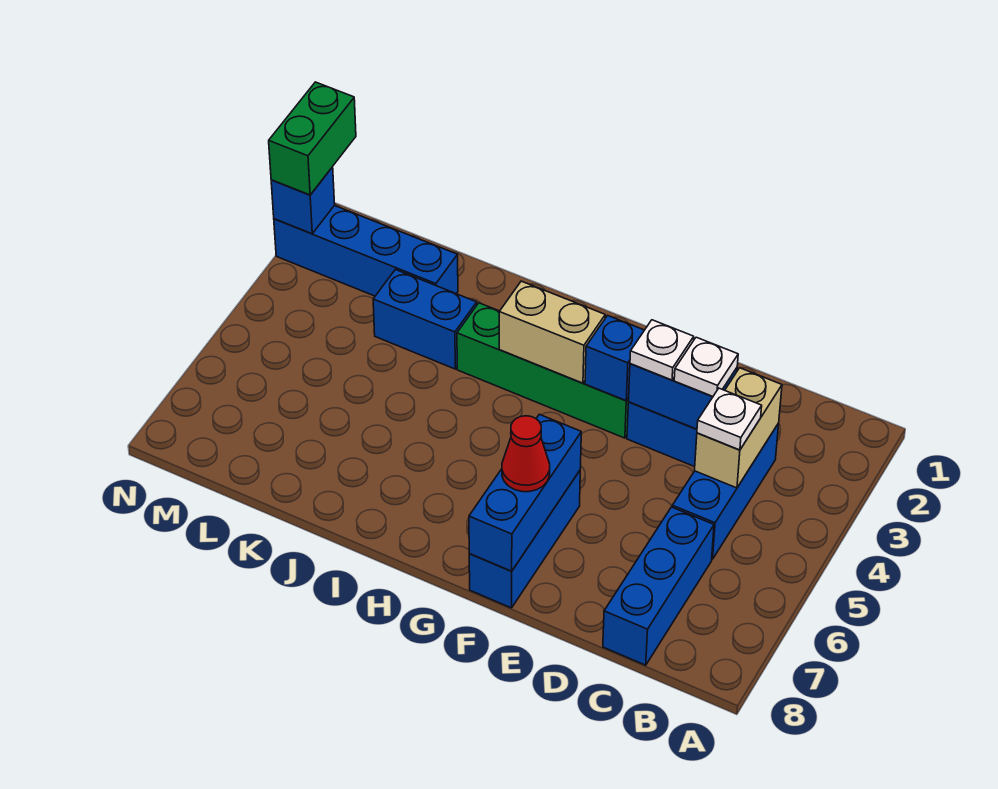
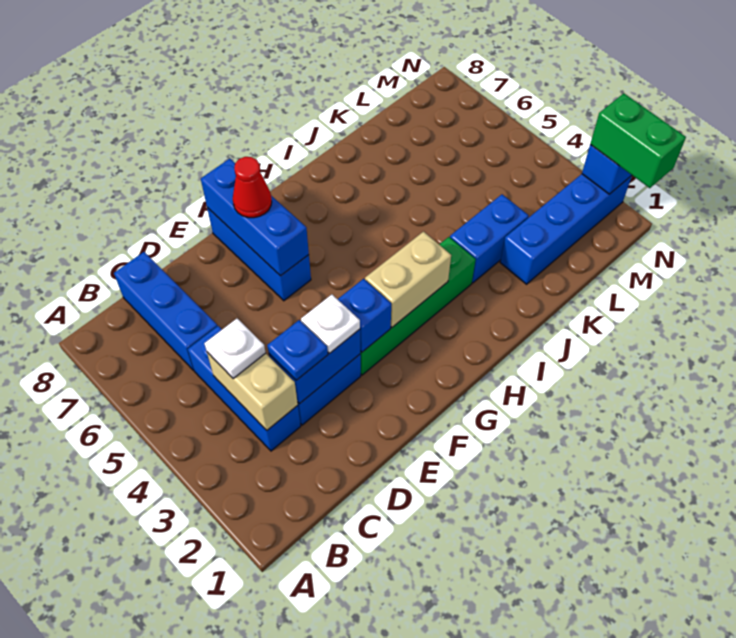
white plate D3 level 3 -> blue plate D3 level 3

